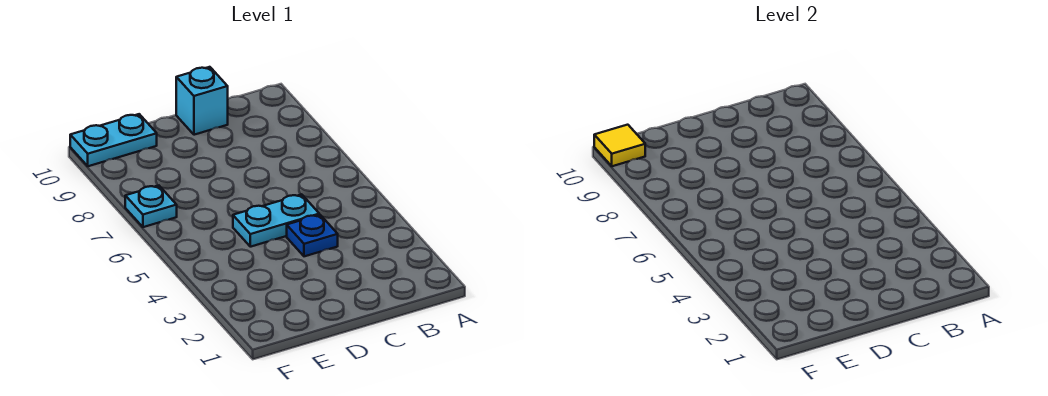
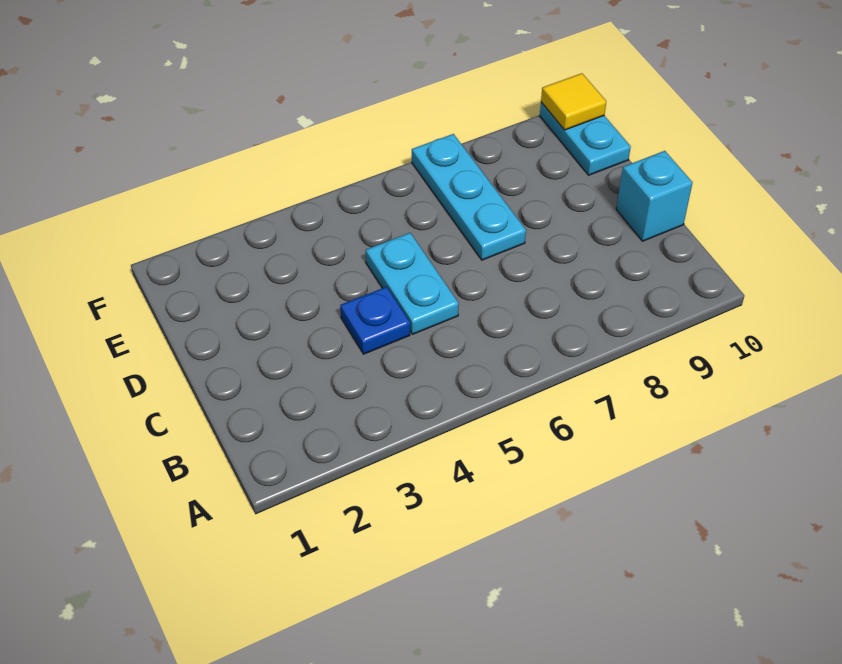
cyan plate F7 level 1 -> cyan plate D7:F7 level 1

